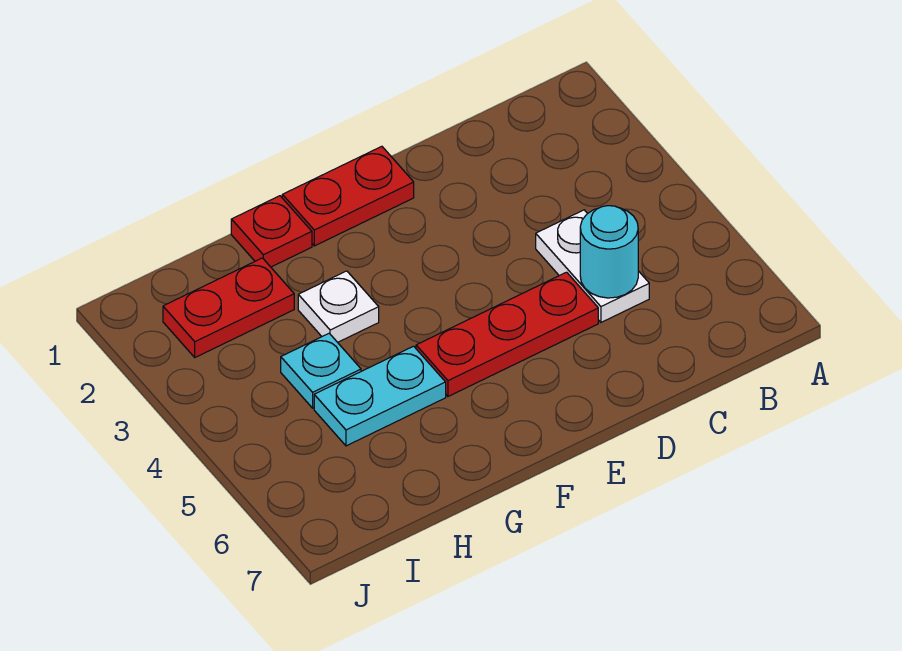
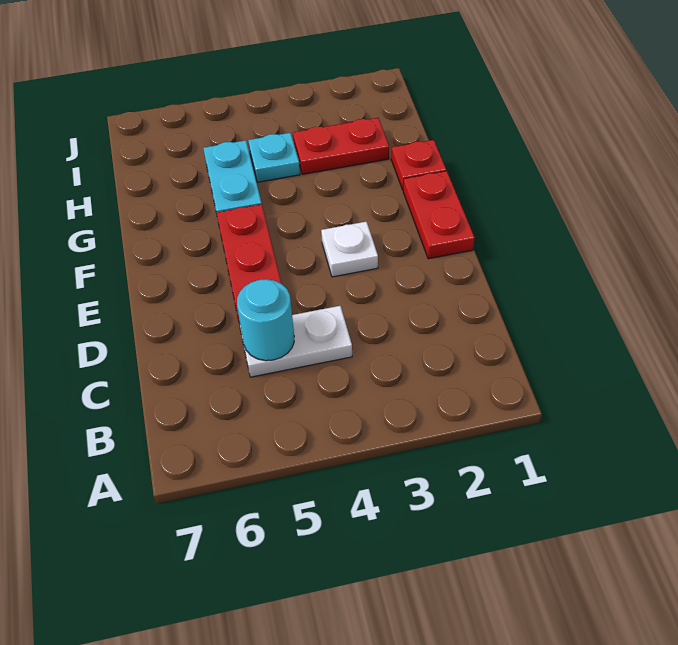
white plate G3 level 1 -> white plate E3 level 1
red plate H2:I2 level 1 -> red plate H2:H3 level 1

